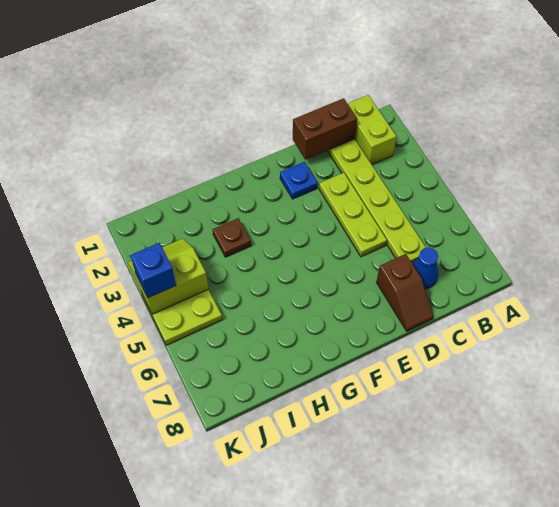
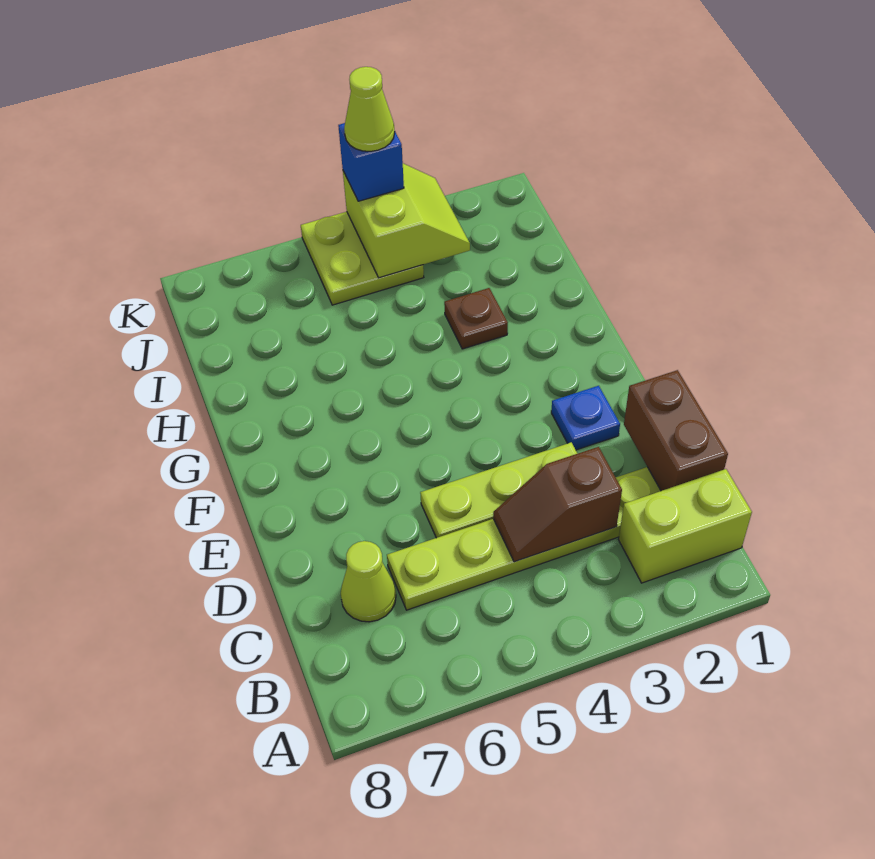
blue cone C7 level 1 -> lime cone C7 level 1
brown slope D7:D8 level 1 top 7 -> brown slope C3:C4 level 2 top 3
none -> lime cone K4 level 4

